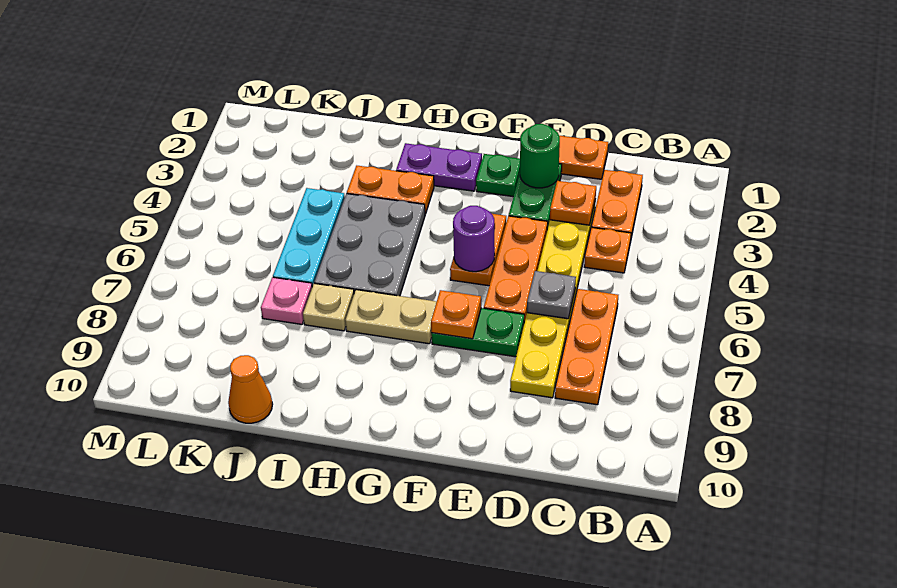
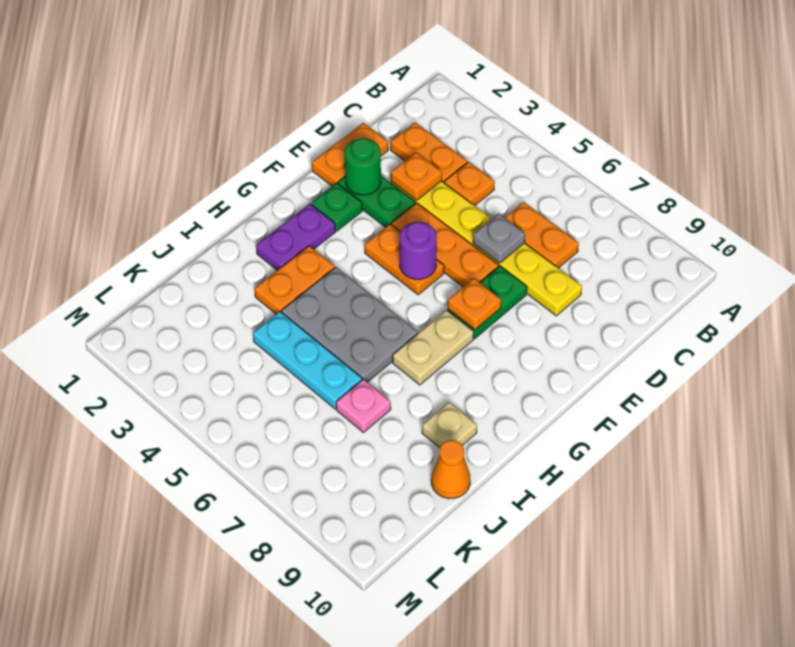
orange plate C6:C8 level 1 -> orange plate C6:C7 level 1
tan plate I7 level 1 -> tan plate I9 level 1

